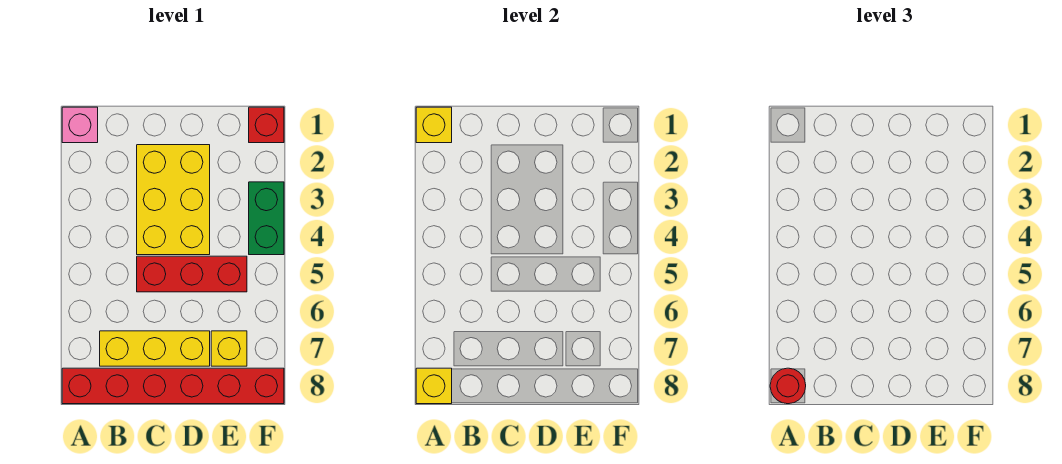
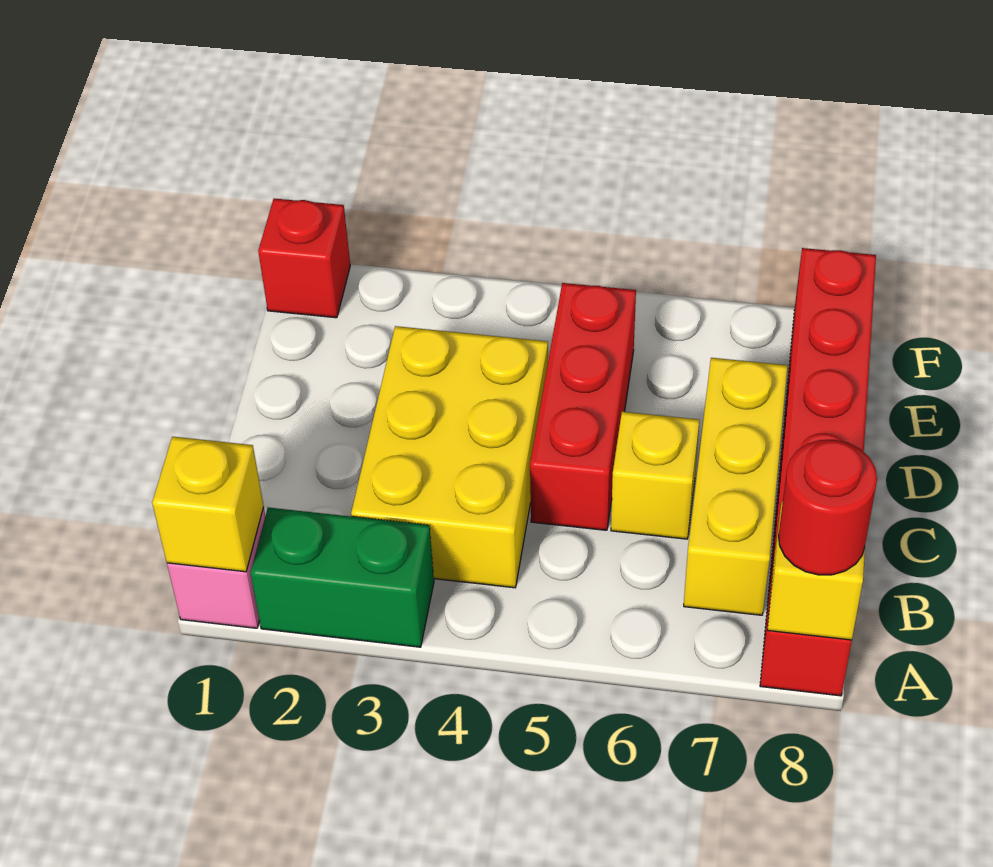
yellow brick C2:D4 level 1 -> yellow brick B3:D4 level 1
yellow brick E7 level 1 -> yellow brick C6 level 1
green brick F3:F4 level 1 -> green brick A2:A3 level 1

